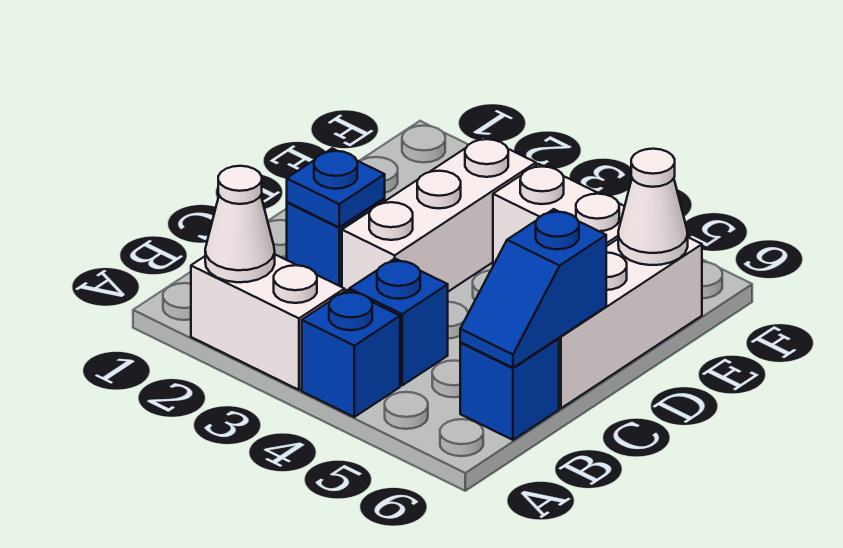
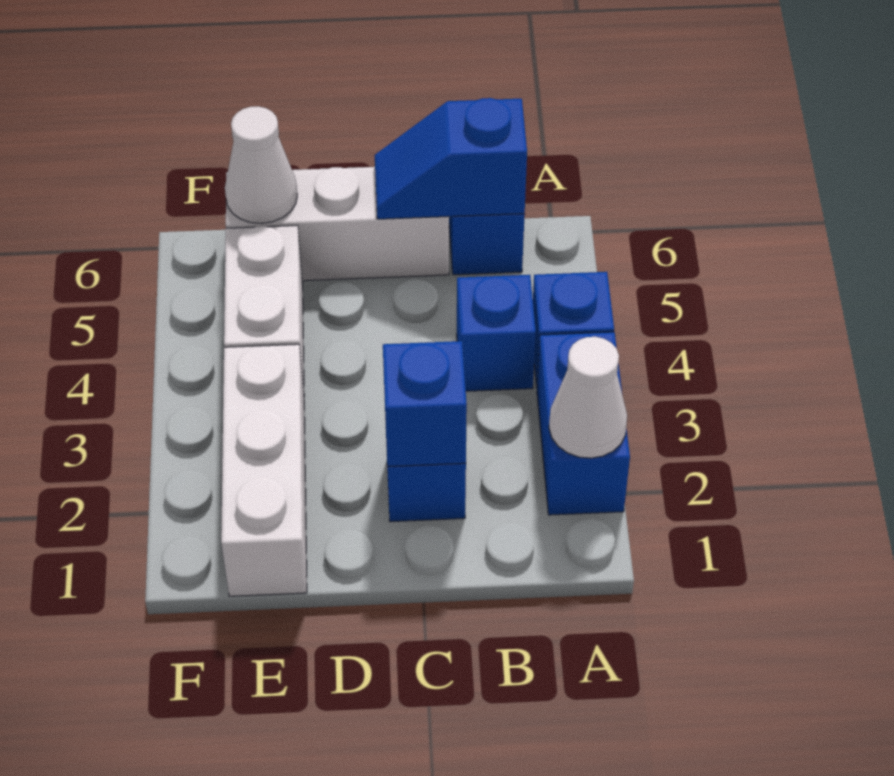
white brick A2:A3 level 1 -> blue brick A2:A3 level 1
blue slope B6:C6 level 2 top C -> blue slope B6:C6 level 2 top B
blue plate C2 level 2 -> blue brick C2 level 2
white brick C3:E3 level 1 -> white brick E1:E3 level 1

